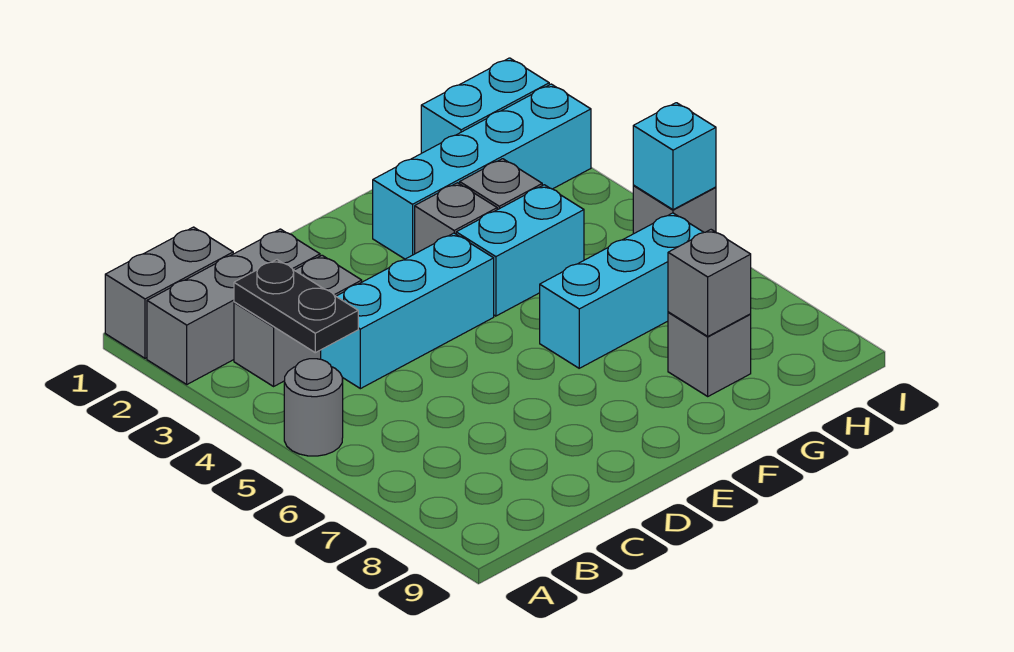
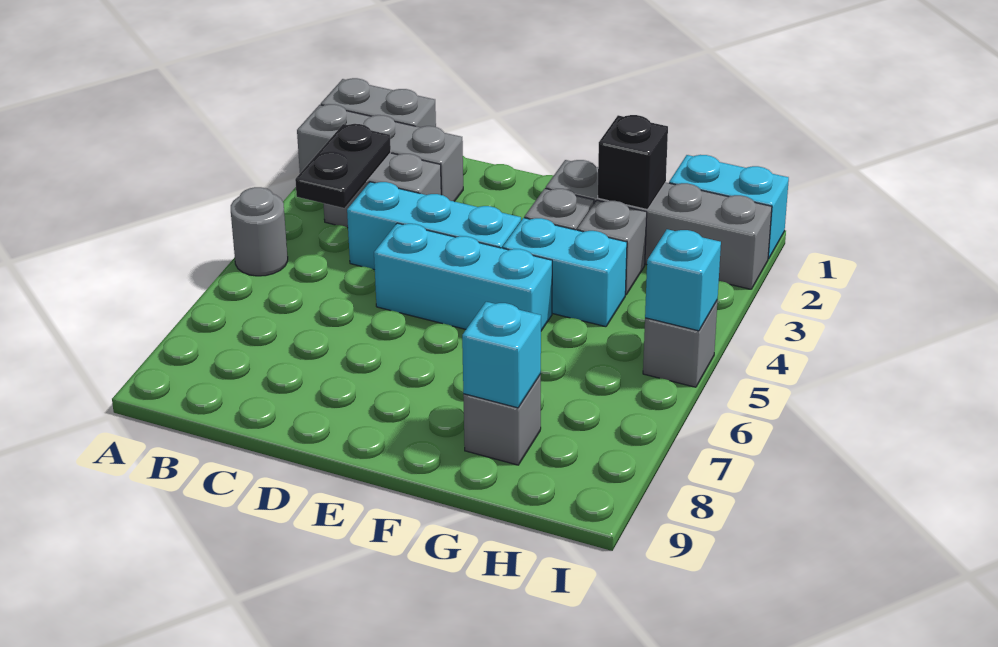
cyan brick F2:I2 level 1 -> grey brick F2:I2 level 1
cyan brick F6:H6 level 1 -> cyan brick D5:F5 level 1
none -> black brick G2 level 2
grey brick G8 level 2 -> cyan brick G8 level 2

